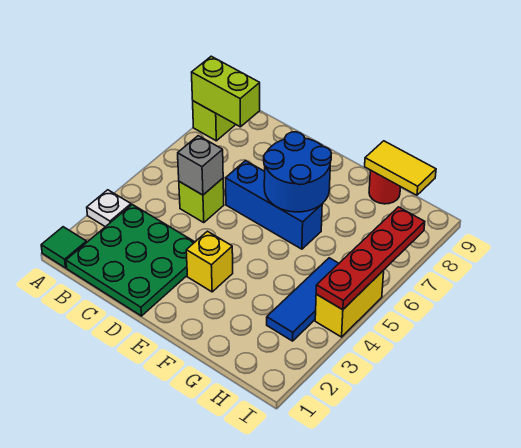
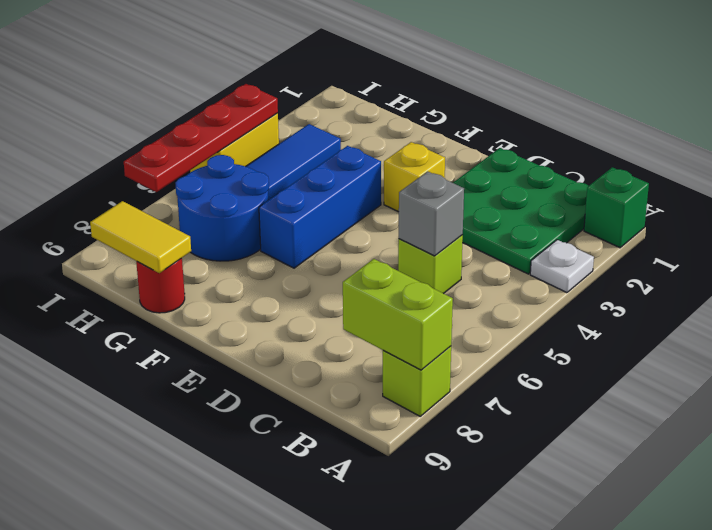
green tile A1 level 1 -> green brick A1 level 1
blue brick D6:F6 level 1 -> blue brick F4:F6 level 1
blue round brick E6:F7 level 2 -> blue round brick G6:H7 level 1

